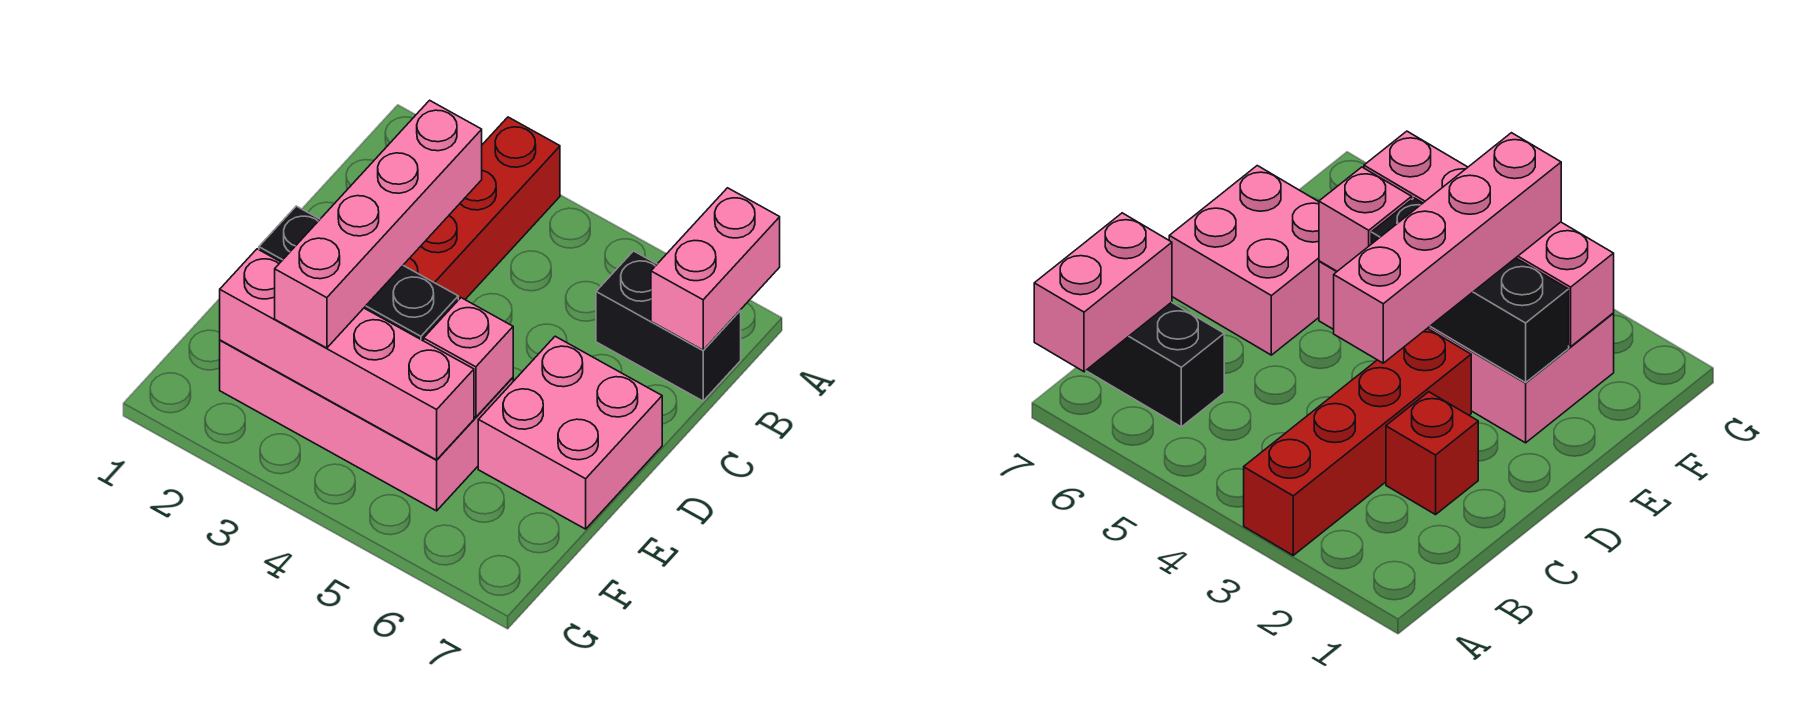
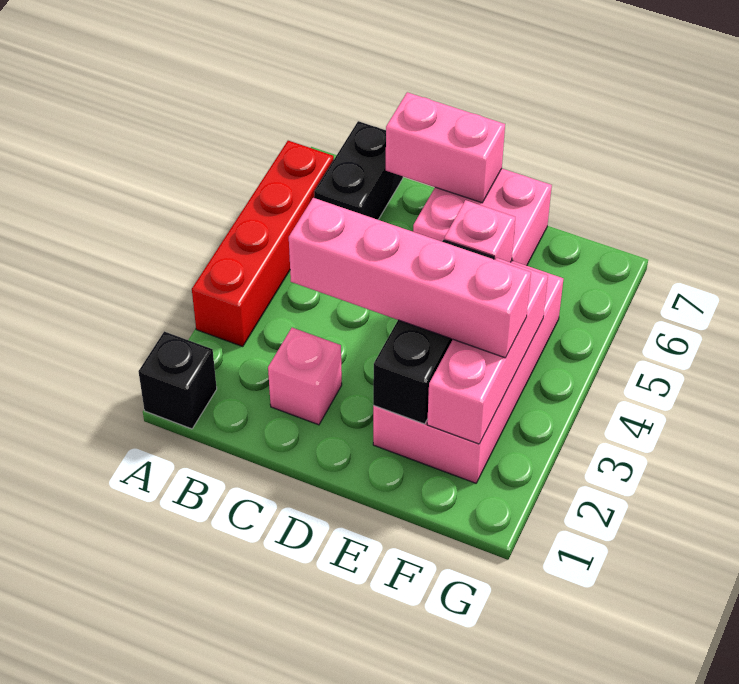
none -> black brick A1 level 1
red brick A3:D3 level 1 -> red brick A3:A6 level 1
pink brick A7:B7 level 2 -> pink brick C7:D7 level 2
red brick C2 level 1 -> pink brick C2 level 1
pink brick F2:F5 level 2 -> pink brick F2:F4 level 2

